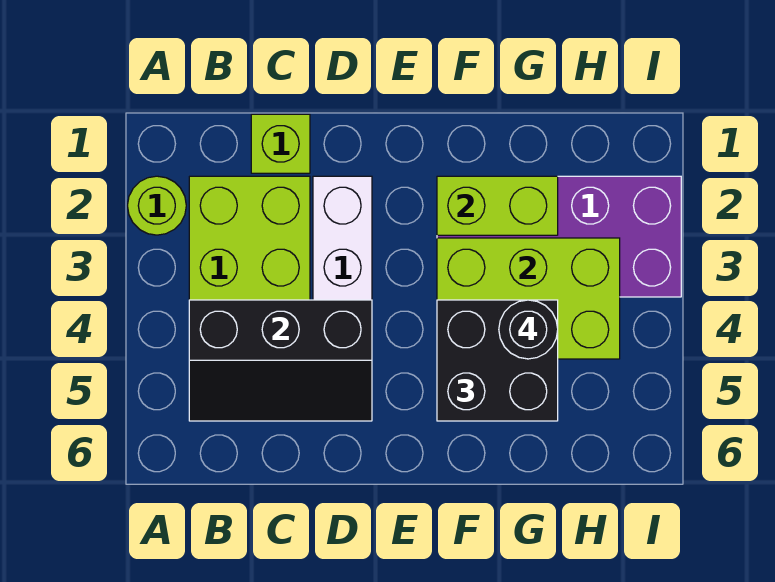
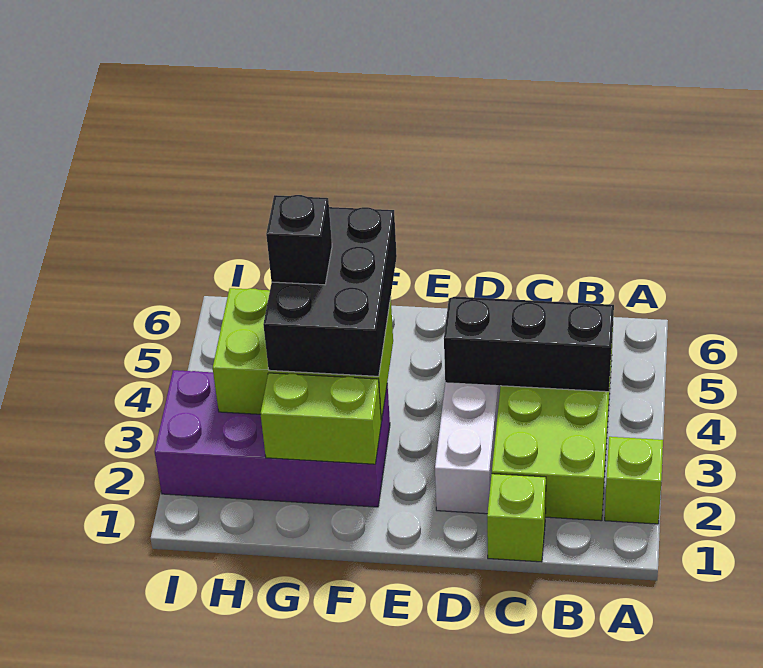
lime round brick A2 level 1 -> lime brick A2 level 1
black brick F4:G5 level 3 -> black brick F3:G5 level 3
black round brick G4 level 4 -> black brick G4 level 4

